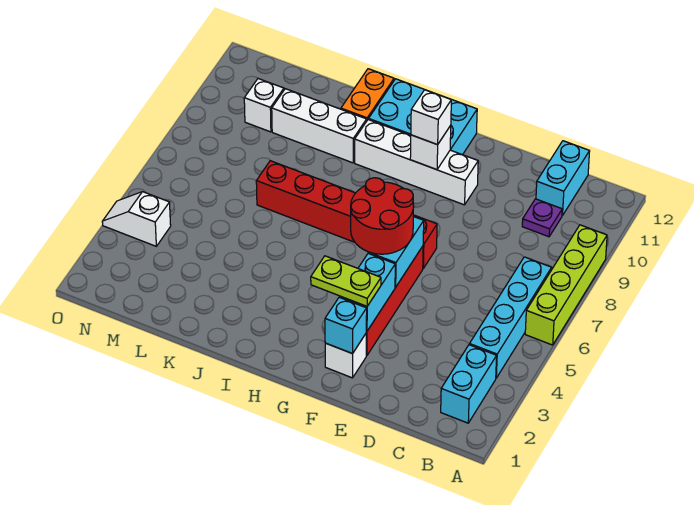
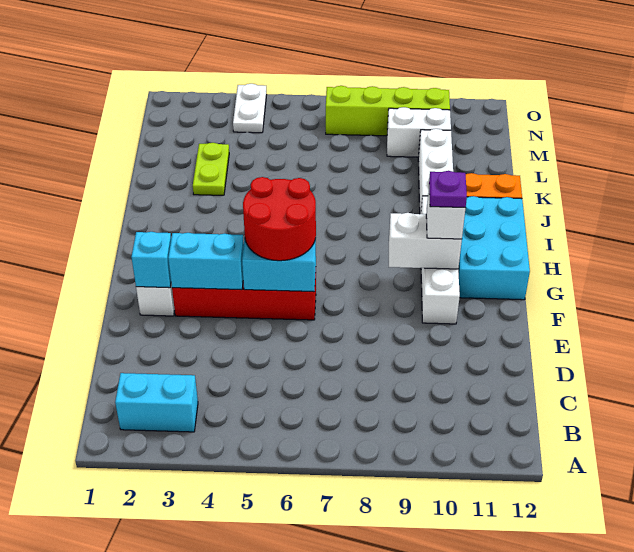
lime brick A6:A9 level 1 -> lime brick N7:N10 level 1
cyan brick B4:B7 level 1 -> none
purple plate C10 level 1 -> purple plate G10 level 4
cyan brick C11:C12 level 1 -> none
lime plate F3:G3 level 3 -> lime plate K3:L3 level 1
red brick F7:K7 level 1 -> none
white brick G10 level 2 -> white brick G9:G10 level 2
white brick M10 level 1 -> white brick M9:M10 level 1
white slope N4:O4 level 1 top N -> white plate N4:O4 level 1

